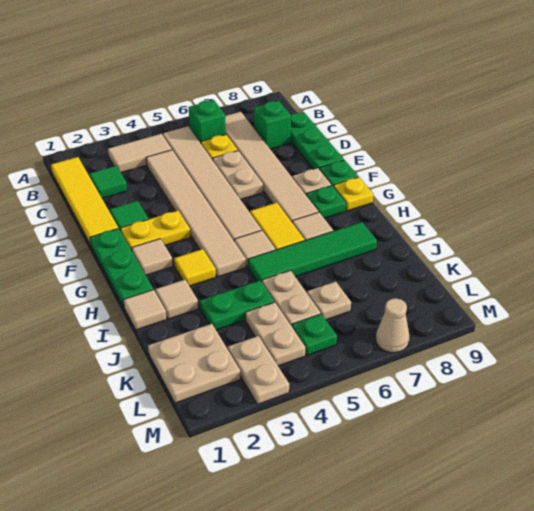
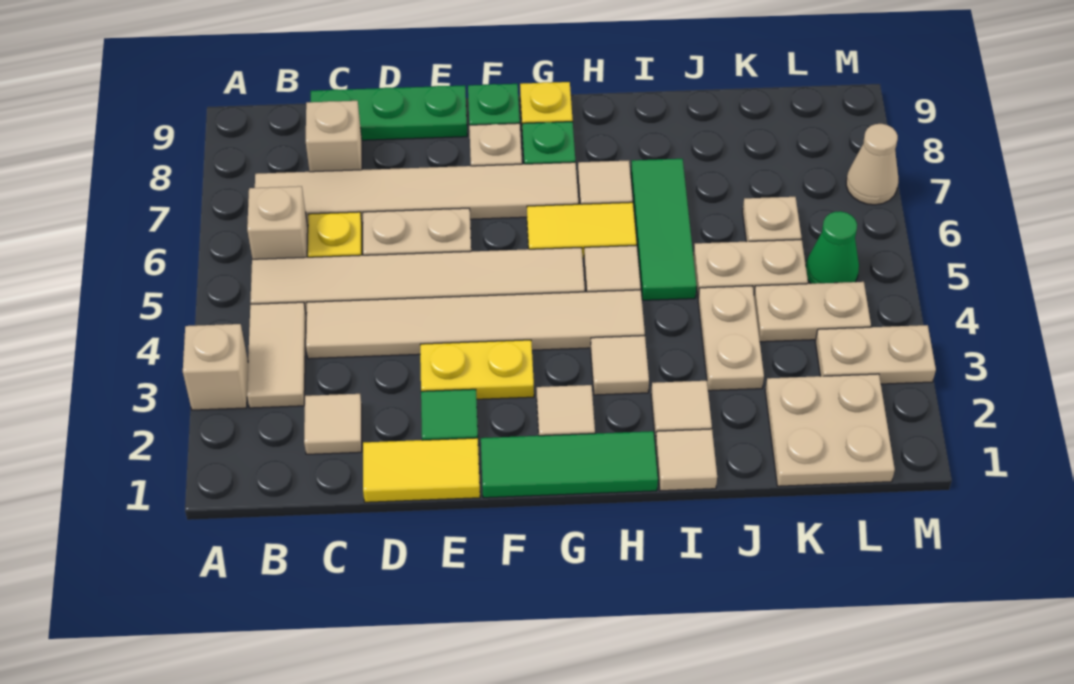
none -> tan brick A3 level 1
yellow tile B1:E1 level 1 -> yellow tile D1:E1 level 1
green brick B6 level 1 -> tan brick B6 level 1
green tile C2 level 1 -> tan tile C2 level 1
green brick C8 level 1 -> tan brick C8 level 1
green plate F1:H1 level 1 -> green tile F1:H1 level 1
yellow plate F2:F3 level 1 -> yellow plate E3:F3 level 1
yellow tile H3 level 1 -> tan tile H3 level 1
green tile I5:I8 level 1 -> green tile I5:I7 level 1
green plate J3:J4 level 1 -> tan plate J3:J4 level 1
green plate L5 level 1 -> green cone L5 level 1

